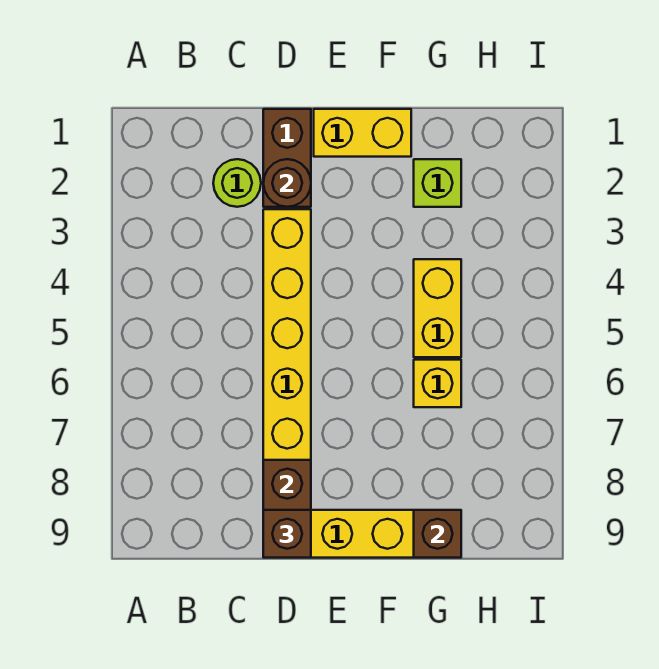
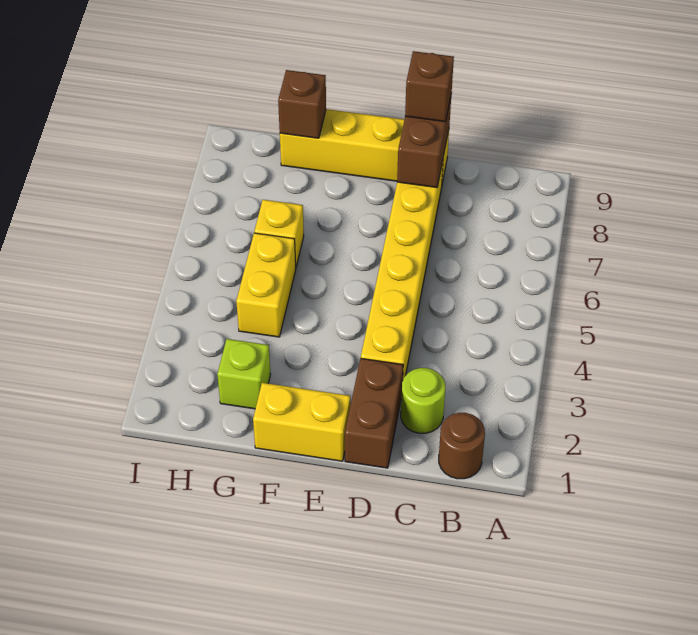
brown round brick D2 level 2 -> brown round brick B1 level 1

